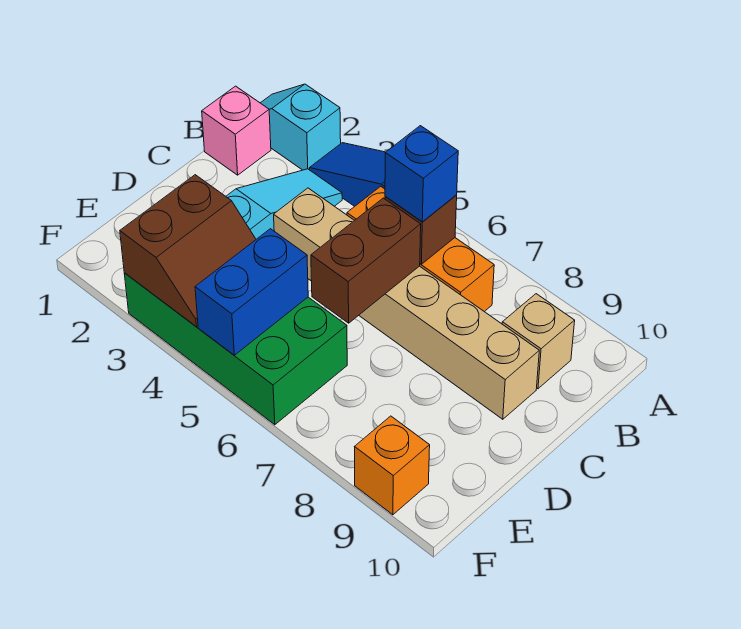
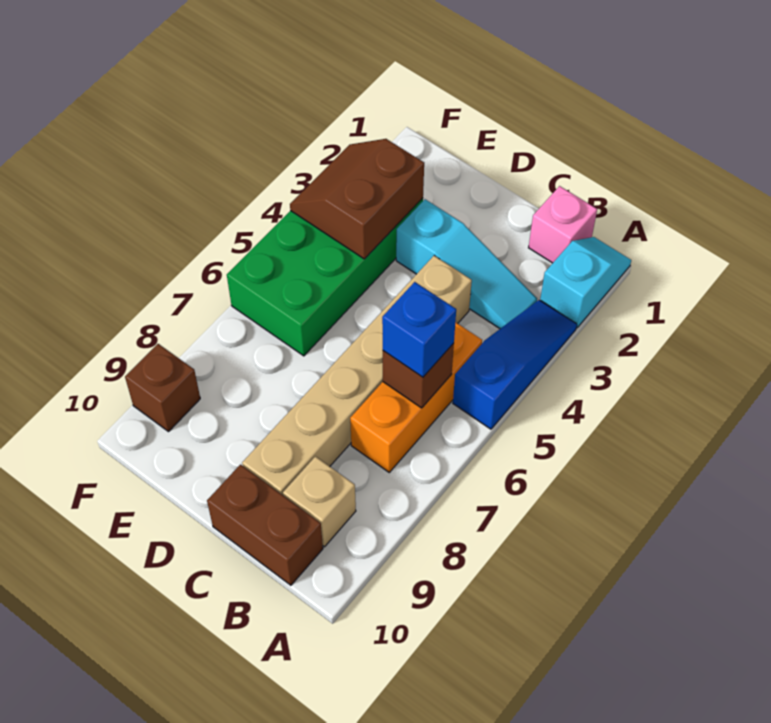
brown brick C6:D6 level 2 -> brown brick B10:C10 level 1
brown slope E3:F4 level 2 top 3 -> brown slope E3:F4 level 2 top E
blue brick E5:F5 level 2 -> none
orange brick F9 level 1 -> brown brick F9 level 1

